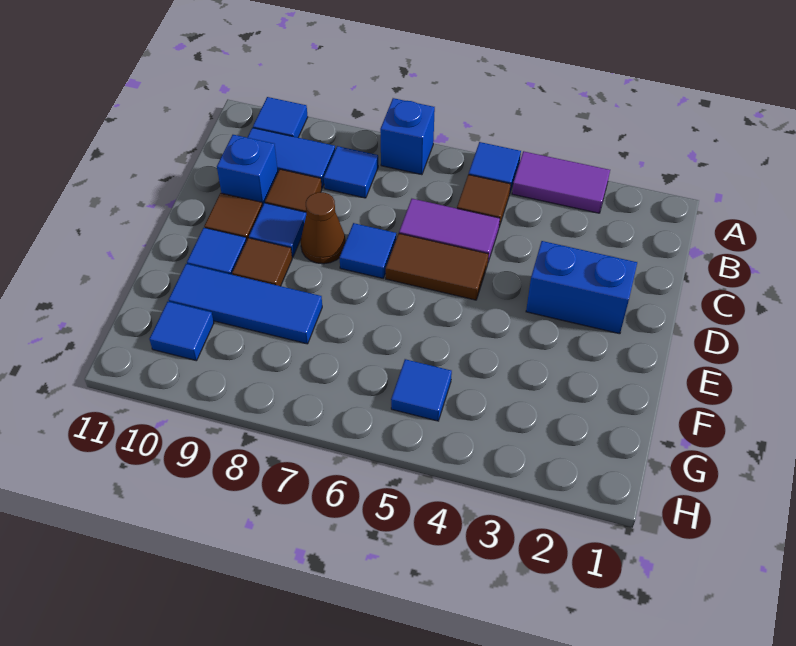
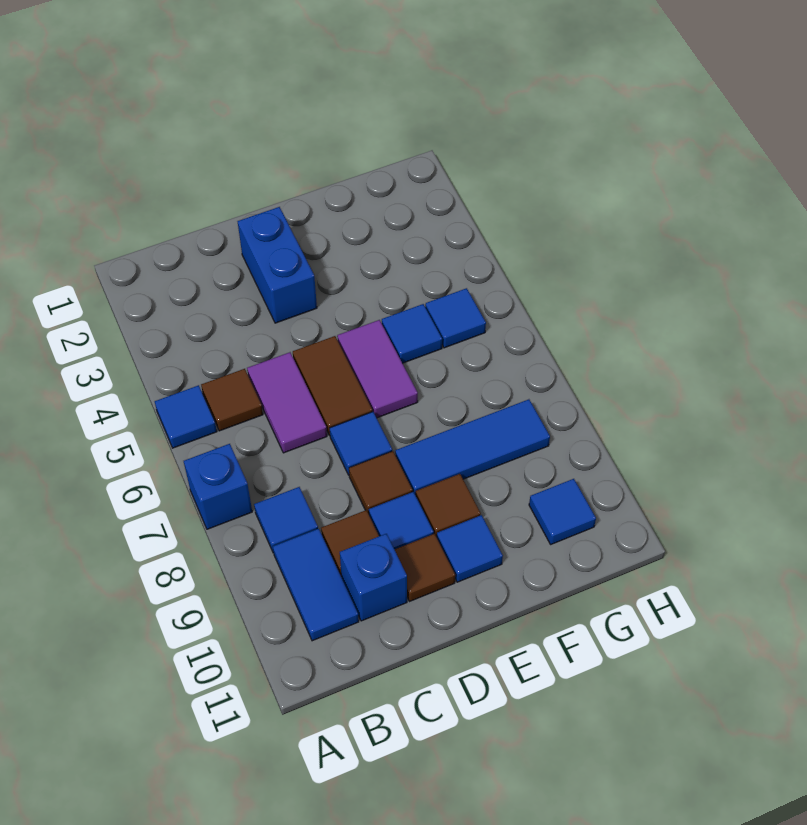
purple tile A3:A4 level 1 -> purple tile E5:E6 level 1
blue tile A10 level 1 -> blue tile F5 level 1
brown cone D8 level 1 -> brown tile D8 level 1
blue tile F8:F10 level 1 -> blue tile E8:G8 level 1

